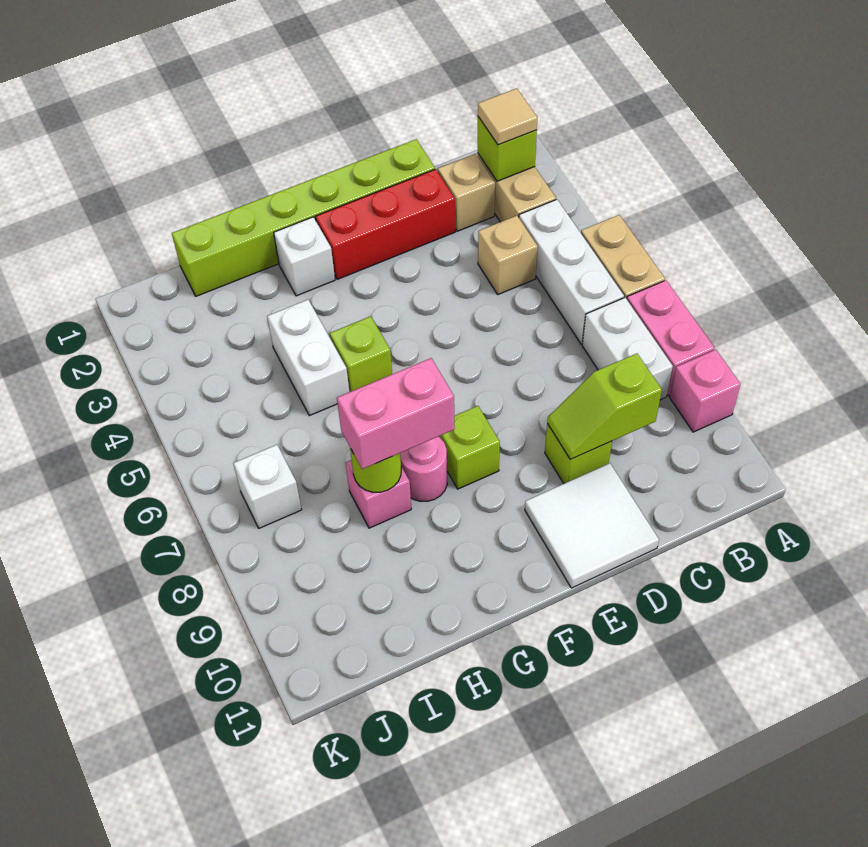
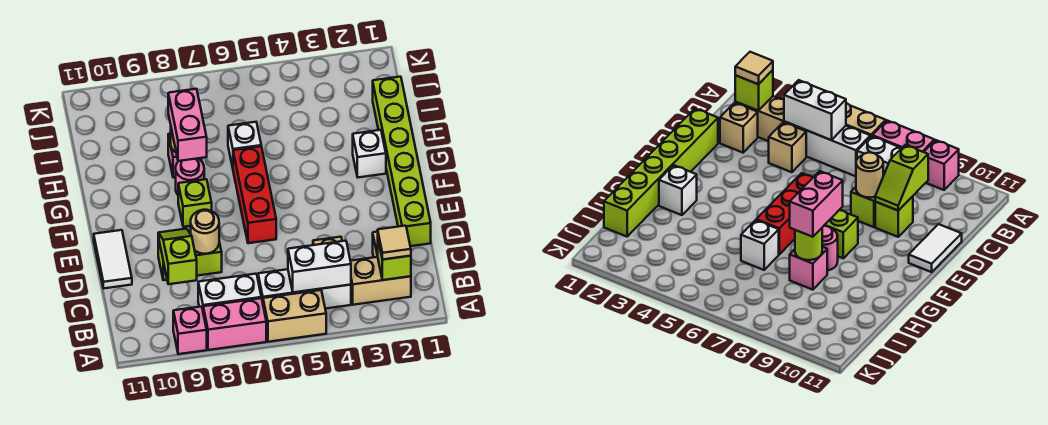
red brick D2:F2 level 1 -> red brick E6:G6 level 1
none -> tan round brick D8 level 2
white tile D10:E11 level 1 -> white tile D11:E11 level 1
lime brick G5 level 1 -> lime brick D8 level 1
white brick H4:H5 level 1 -> white brick B4:B5 level 2
white brick J7 level 1 -> white brick H6 level 1

